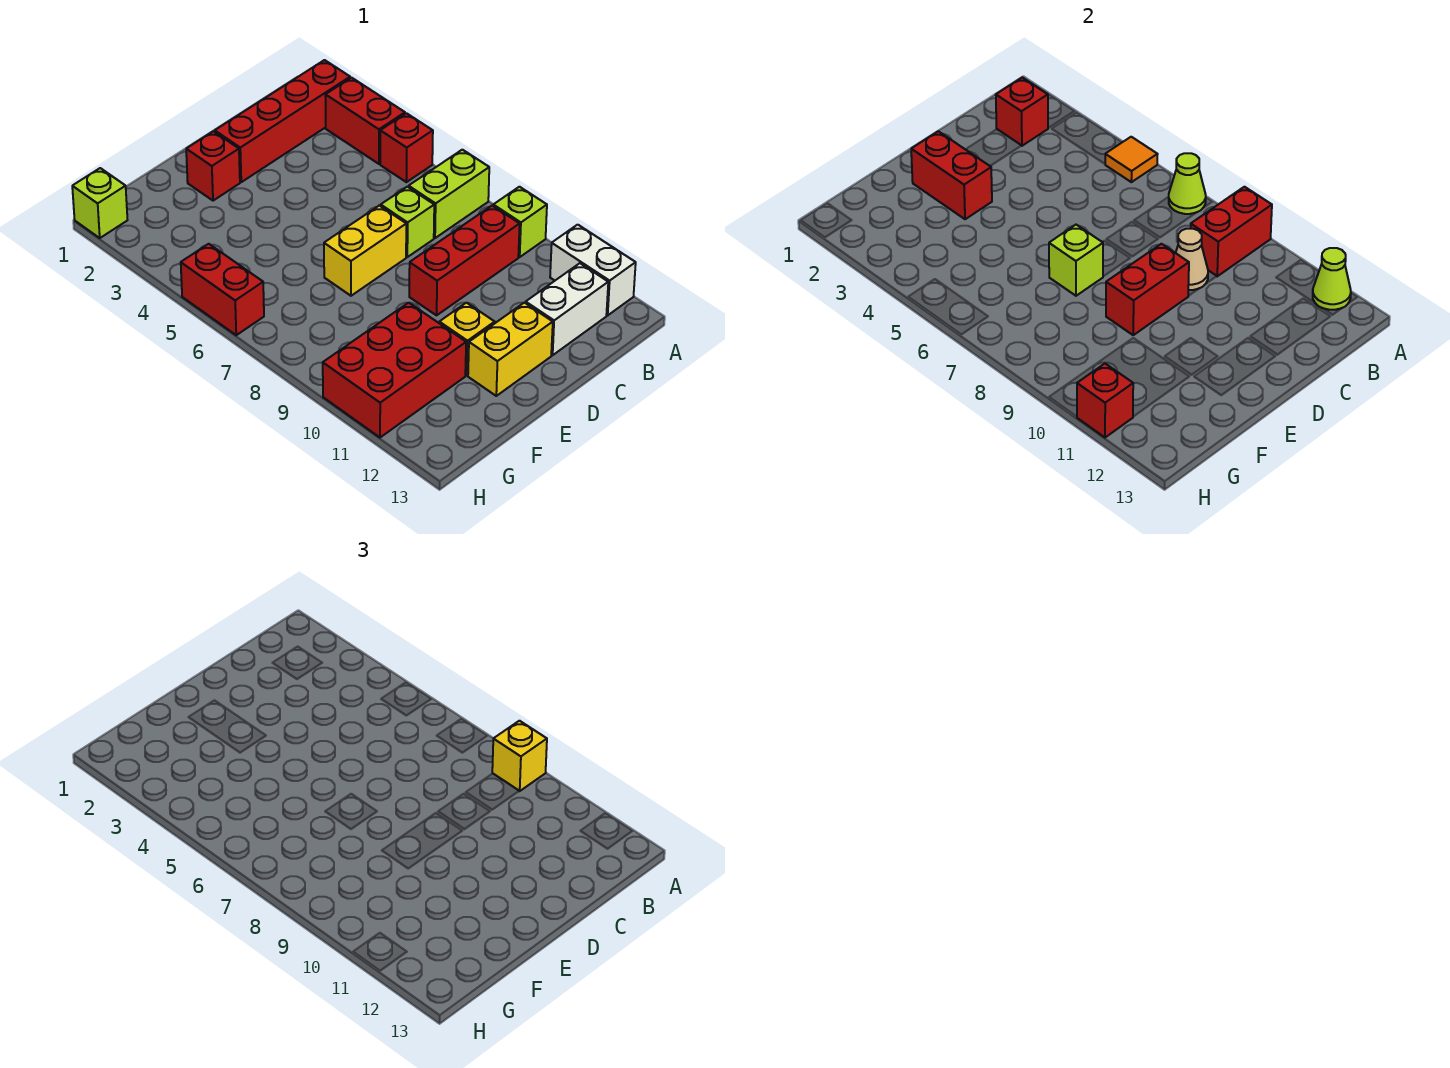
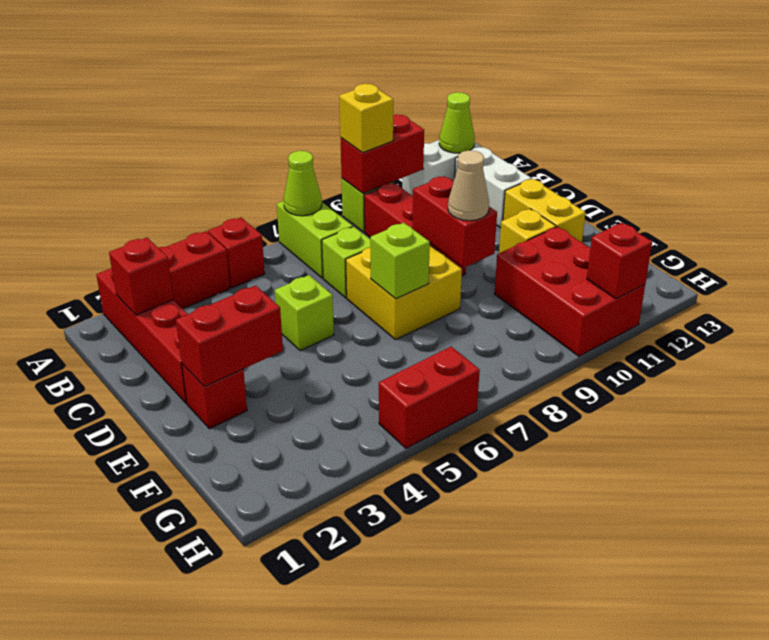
orange tile A5 level 2 -> none
red brick A9:B9 level 2 -> red brick A9:A10 level 2
tan cone C9 level 2 -> tan cone E9 level 3
yellow brick D7:E7 level 1 -> yellow brick D7:E8 level 1
lime brick H1 level 1 -> lime brick D5 level 1

